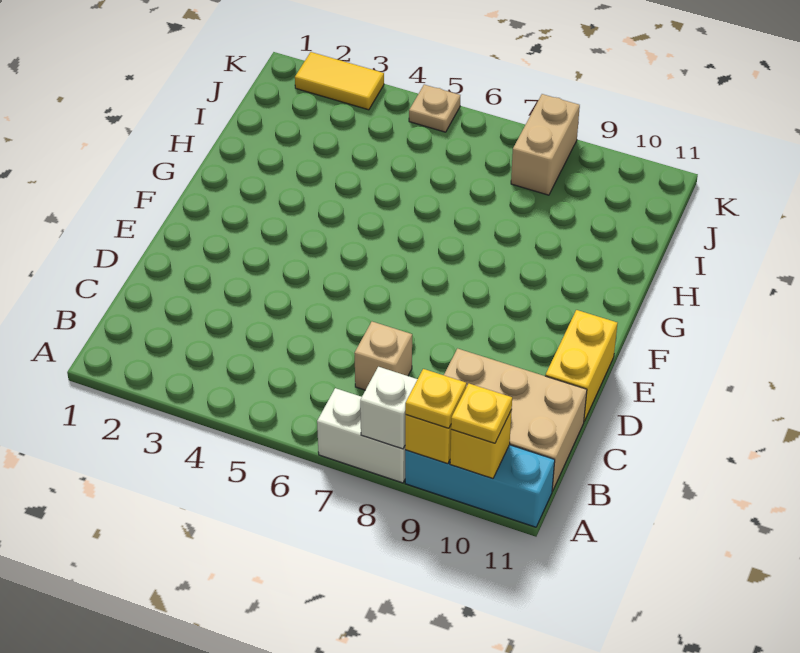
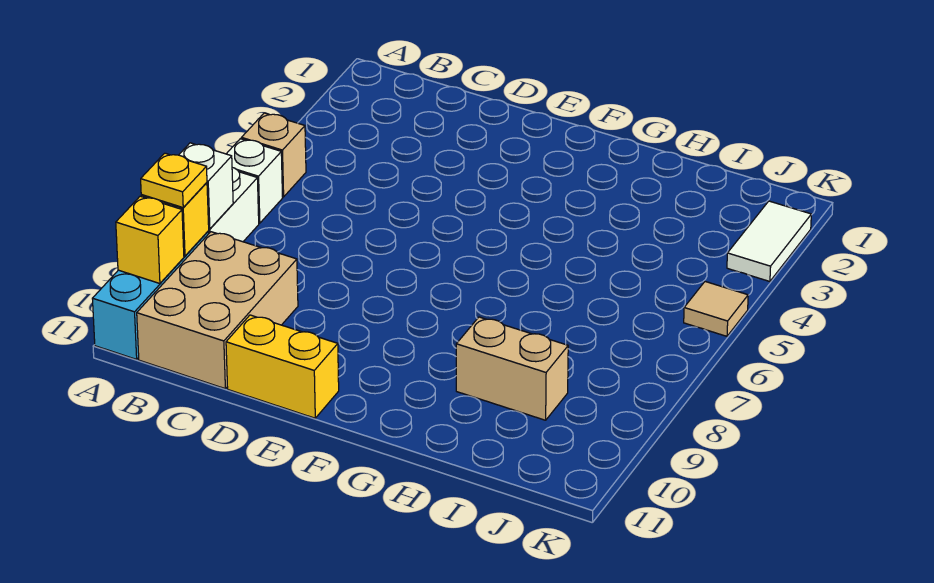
none -> white brick A6 level 1
yellow plate A10 level 3 -> none
tan brick C7 level 1 -> tan brick A5 level 1
tan brick J8:K8 level 1 -> tan brick H9:I9 level 1
yellow tile K2:K3 level 1 -> white tile K2:K3 level 1
tan plate K5 level 1 -> tan tile K5 level 1

